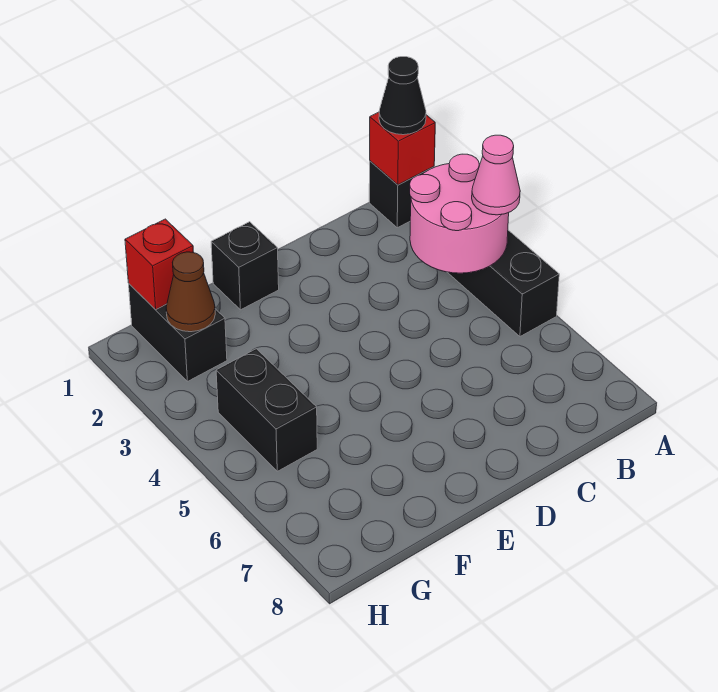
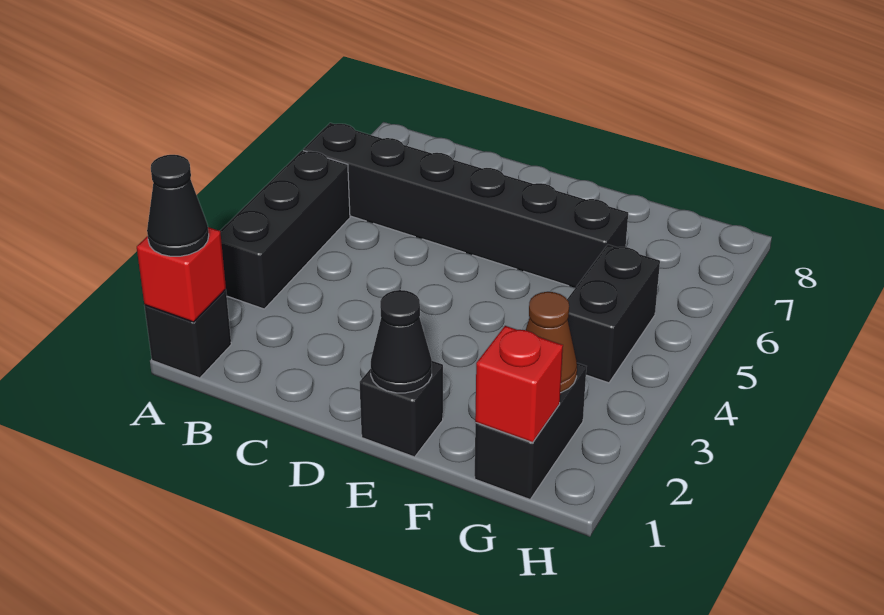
pink round brick A3:B4 level 2 -> none
pink cone A4 level 3 -> none
none -> black brick A6:F6 level 1
none -> black cone E1 level 2

